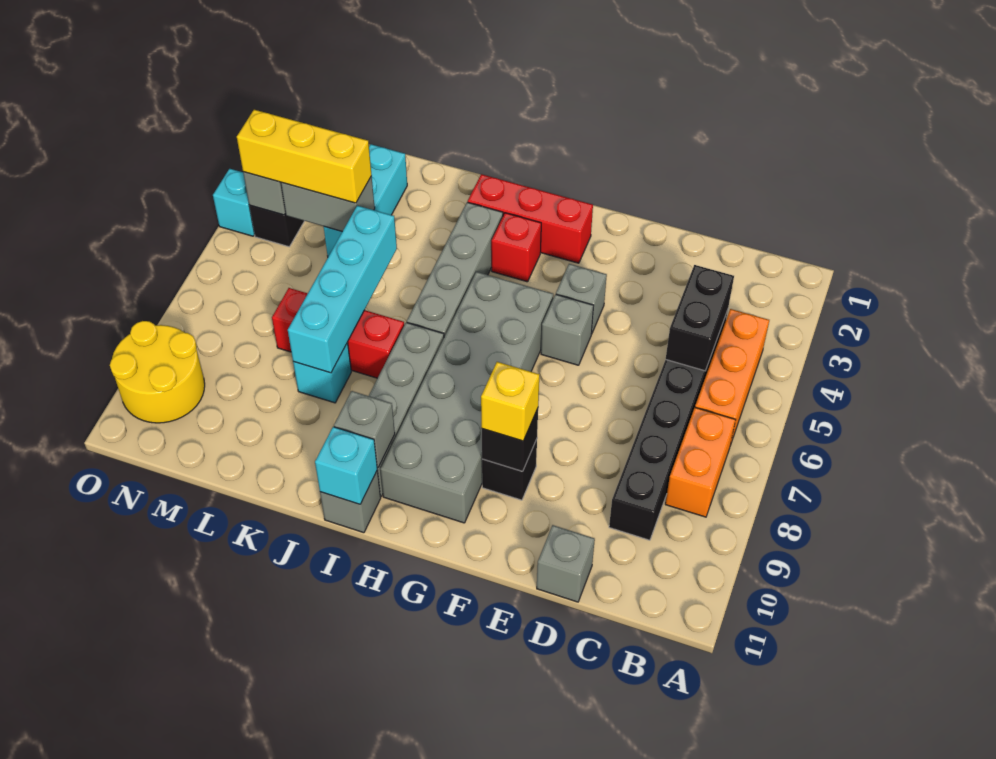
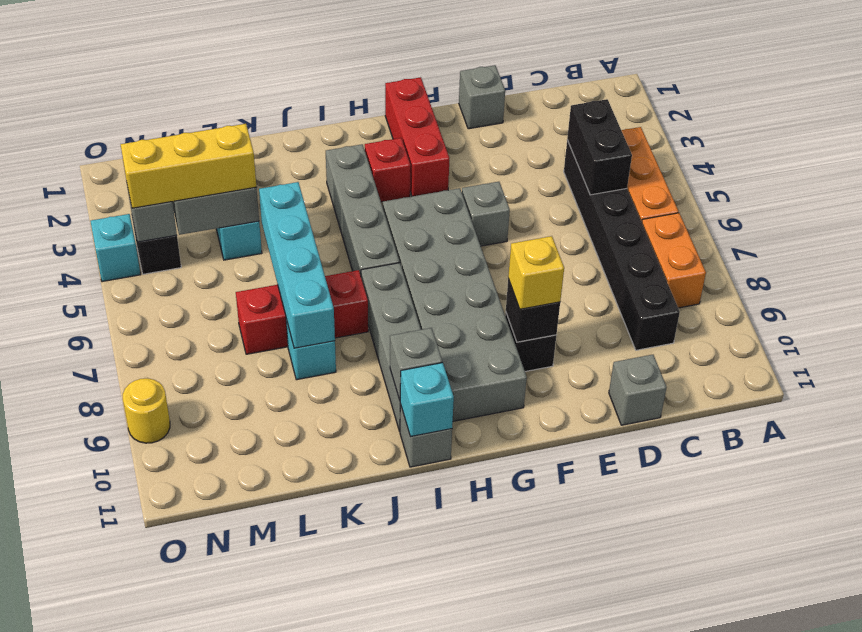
grey brick F4 level 1 -> grey brick E1 level 1
red brick G2:I2 level 1 -> red brick G1:G3 level 1
yellow round brick N9:O10 level 1 -> yellow round brick O9 level 1

